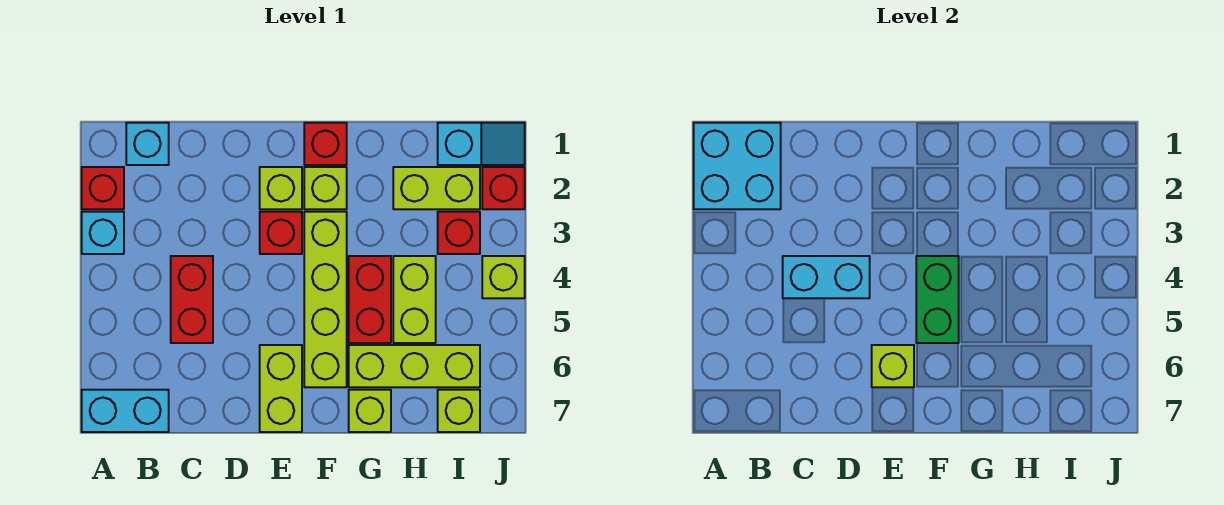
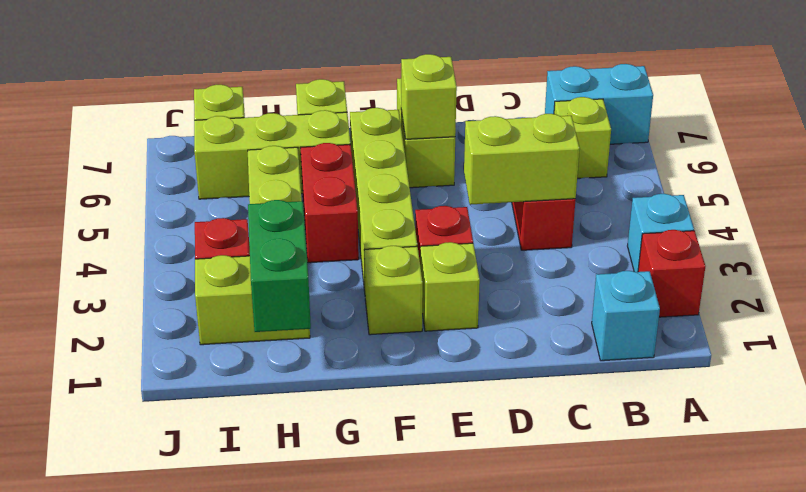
cyan brick A1:B2 level 2 -> none
cyan brick C4:D4 level 2 -> lime brick C4:D4 level 2
red brick F1 level 1 -> none
green brick F4:F5 level 2 -> green brick H1:H2 level 2
cyan slope I1:J1 level 1 top I -> none
red brick J2 level 1 -> none
lime brick J4 level 1 -> lime brick B6 level 1

